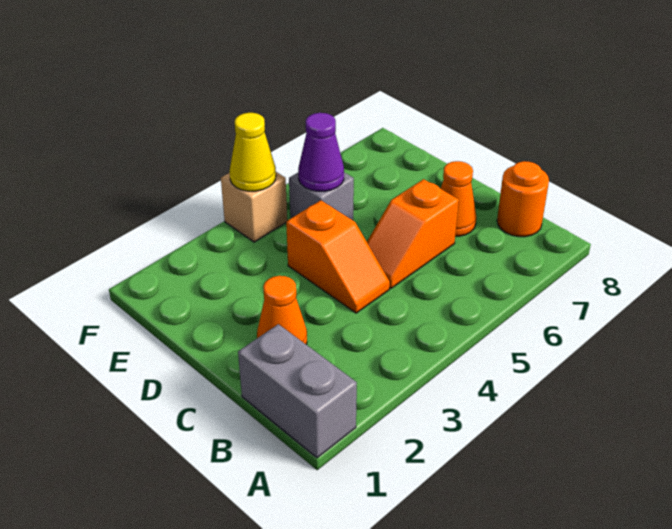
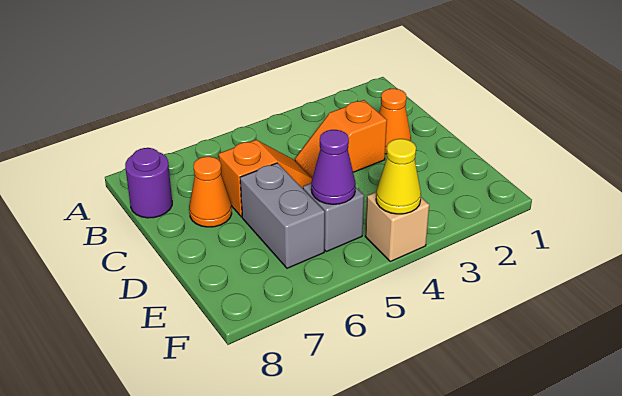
grey brick A1:B1 level 1 -> grey brick D6:E6 level 1
orange round brick B8 level 1 -> purple round brick B8 level 1
orange slope C4:D4 level 1 top D -> orange slope C3:C4 level 1 top 3

